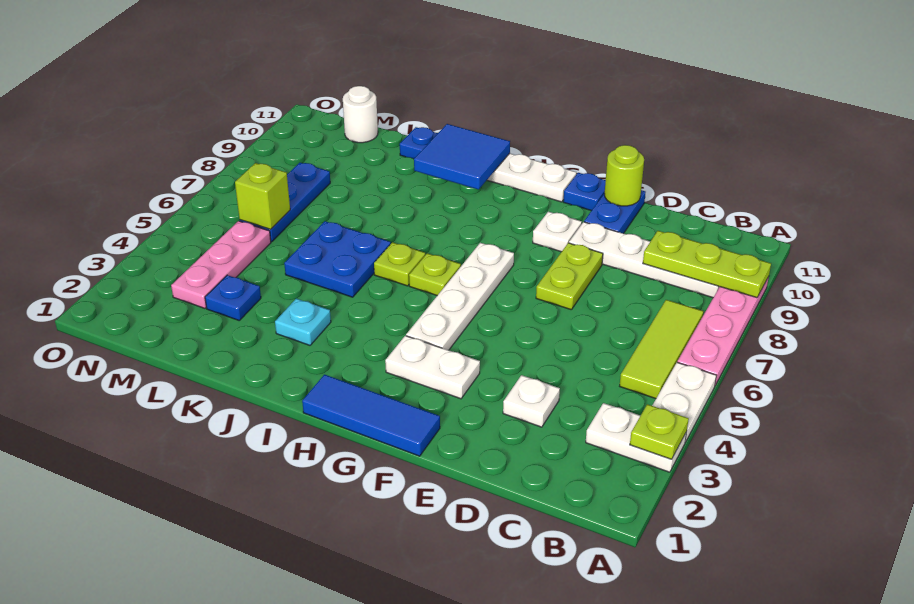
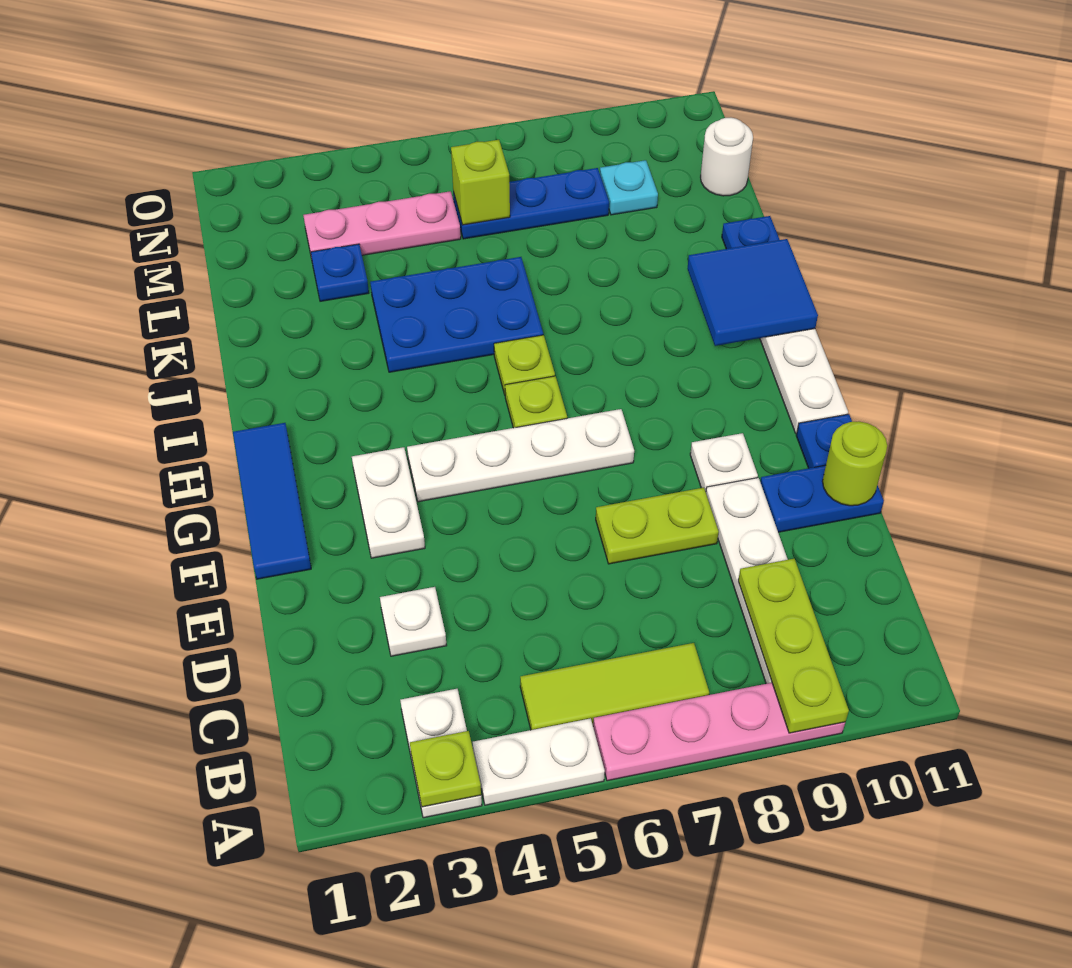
cyan plate J3 level 1 -> cyan plate M9 level 1
blue plate J5:K6 level 1 -> blue plate J4:K6 level 1

